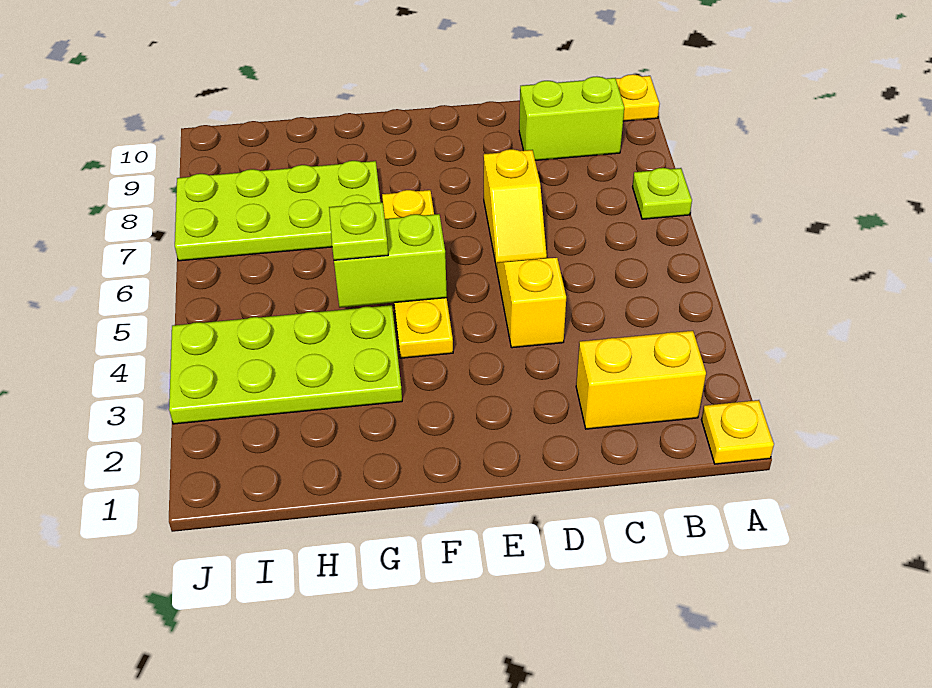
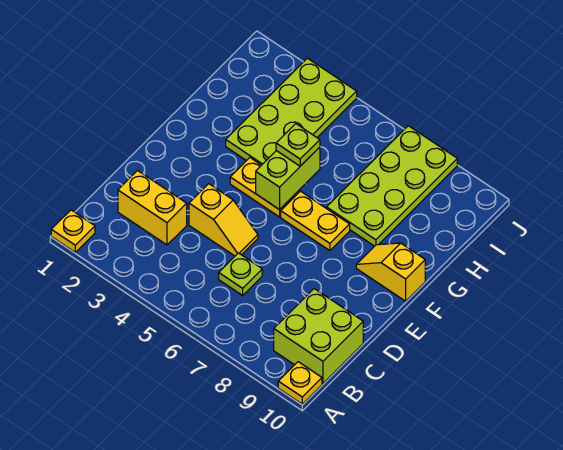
lime plate A7 level 1 -> lime plate C6 level 1
yellow brick B2:C2 level 1 -> yellow brick C2:C3 level 1
lime brick B9:C9 level 1 -> lime brick B9:C10 level 1
yellow slope D6:D7 level 1 top 7 -> yellow slope F9:F10 level 1 top 10

